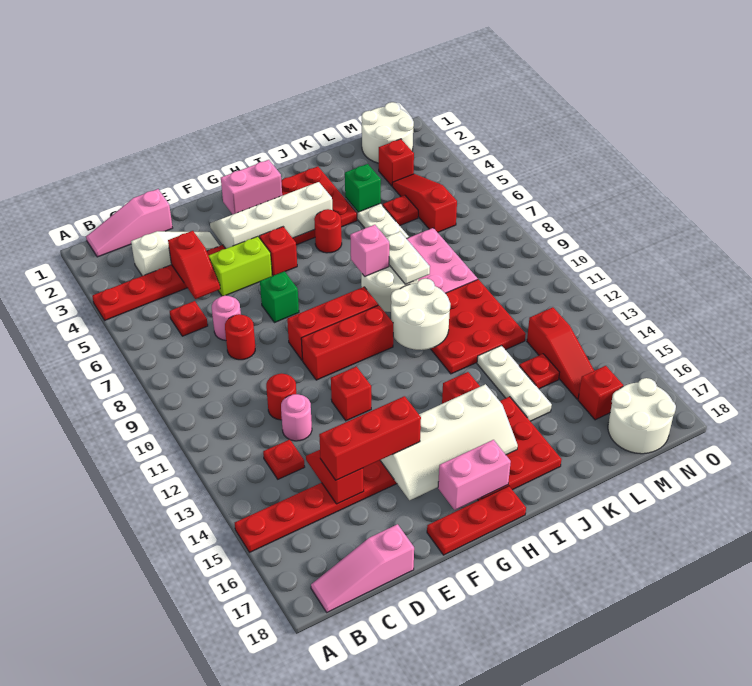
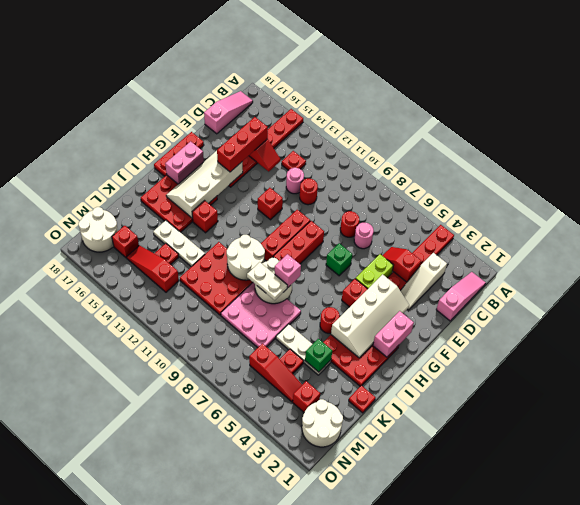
red plate C6 level 1 -> red plate K1 level 1

